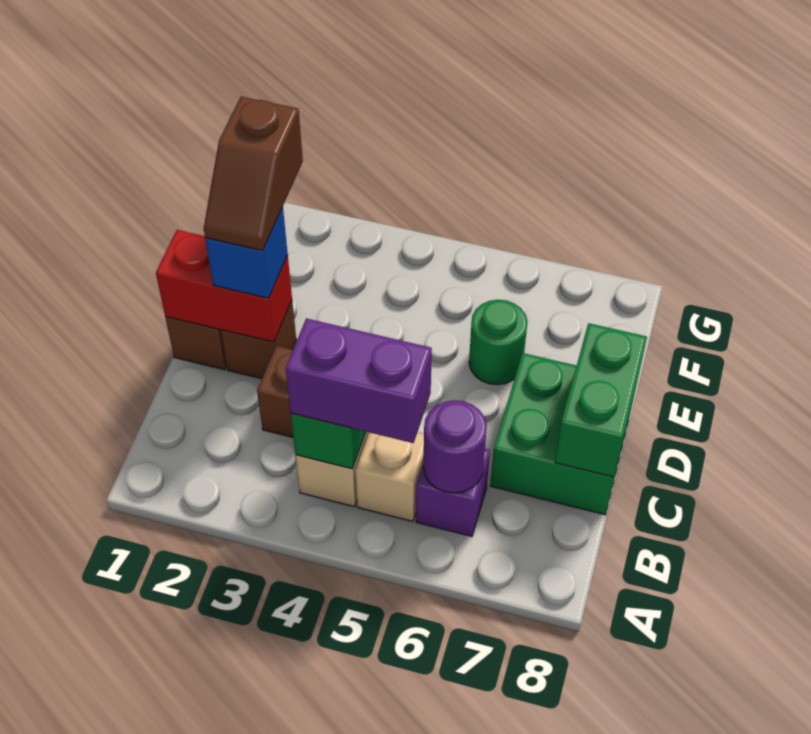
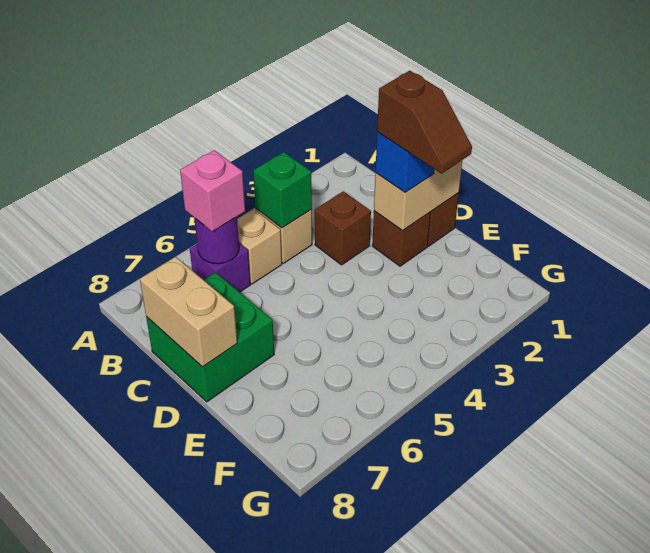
purple brick B4:B5 level 3 -> none
none -> pink brick B6 level 3
green brick C8:D8 level 2 -> tan brick C8:D8 level 2
red brick D1:D2 level 2 -> tan brick D1:D2 level 2
brown slope D2:E2 level 4 top E -> brown slope D2:E2 level 4 top D
green round brick E6 level 1 -> none

